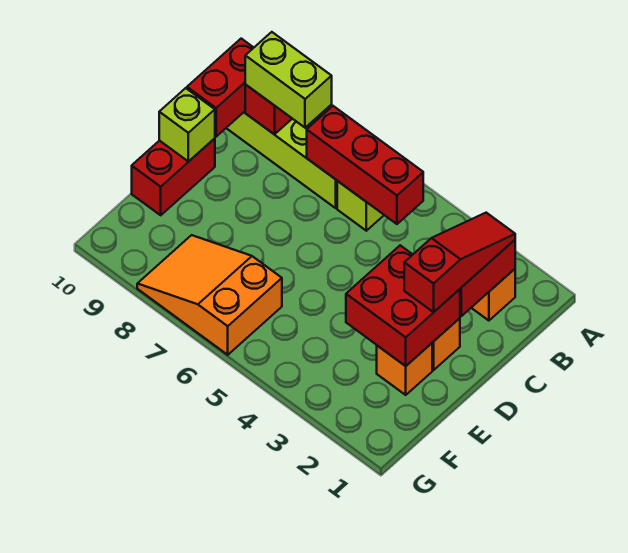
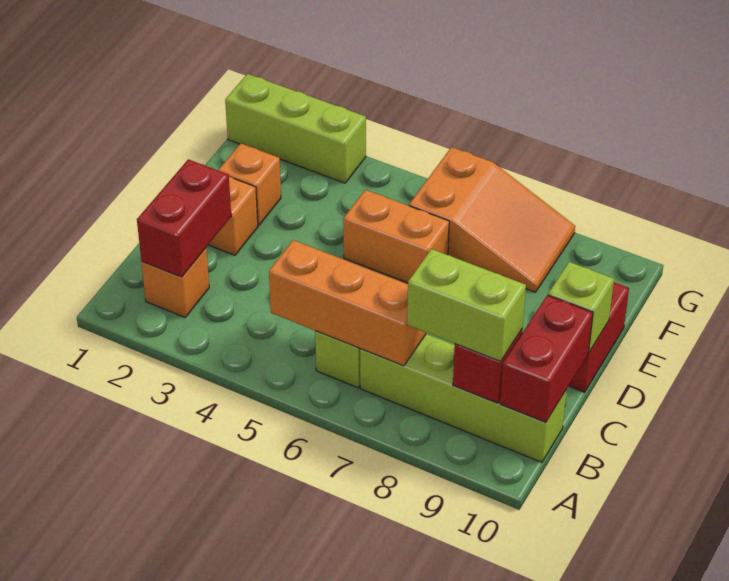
red slope B2:D2 level 3 top D -> none
red brick B5:B7 level 2 -> orange brick B5:B7 level 2
red brick D2:E3 level 2 -> none
none -> orange brick E5:E6 level 1
none -> lime brick G1:G3 level 1

